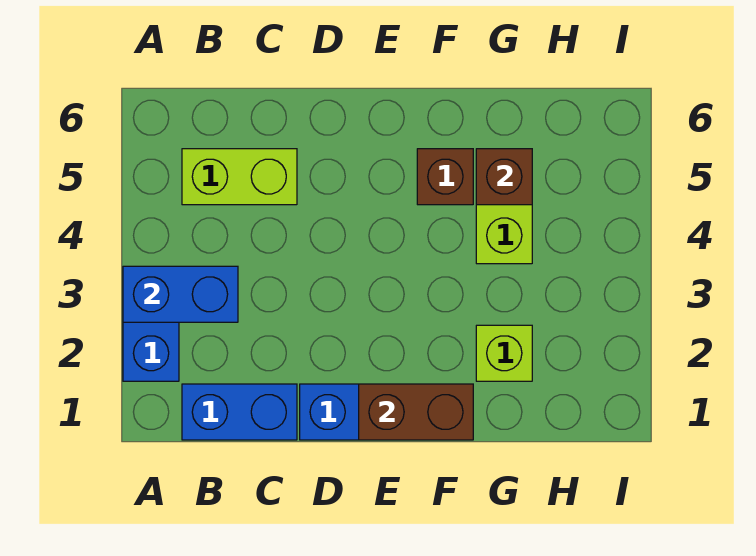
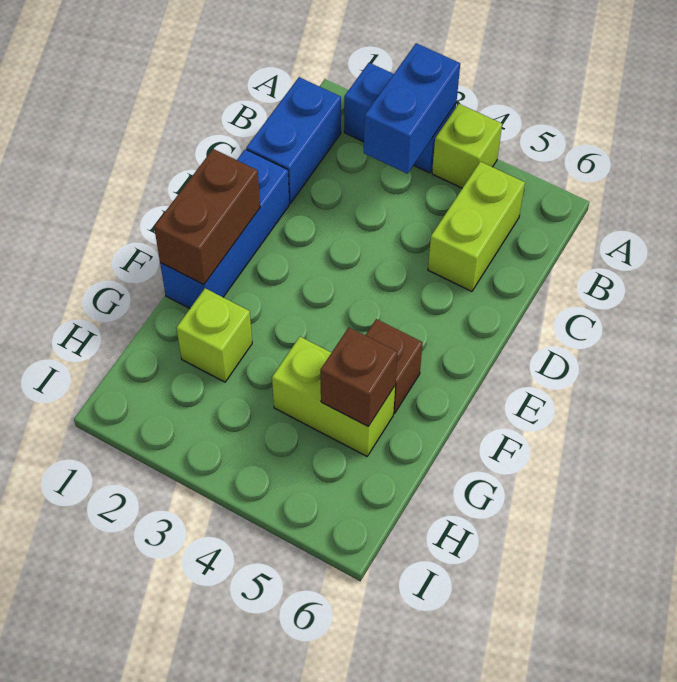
none -> lime brick A4 level 1

